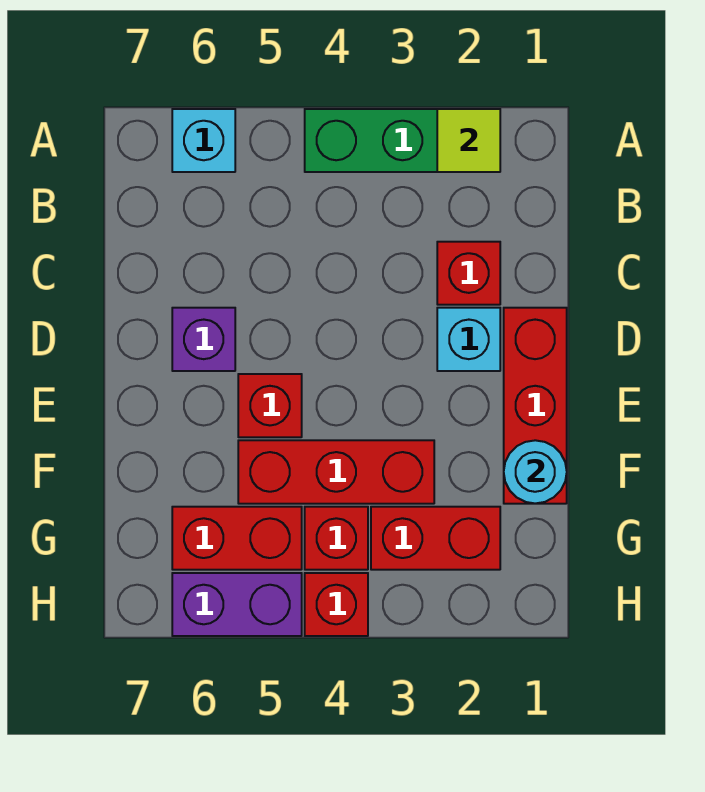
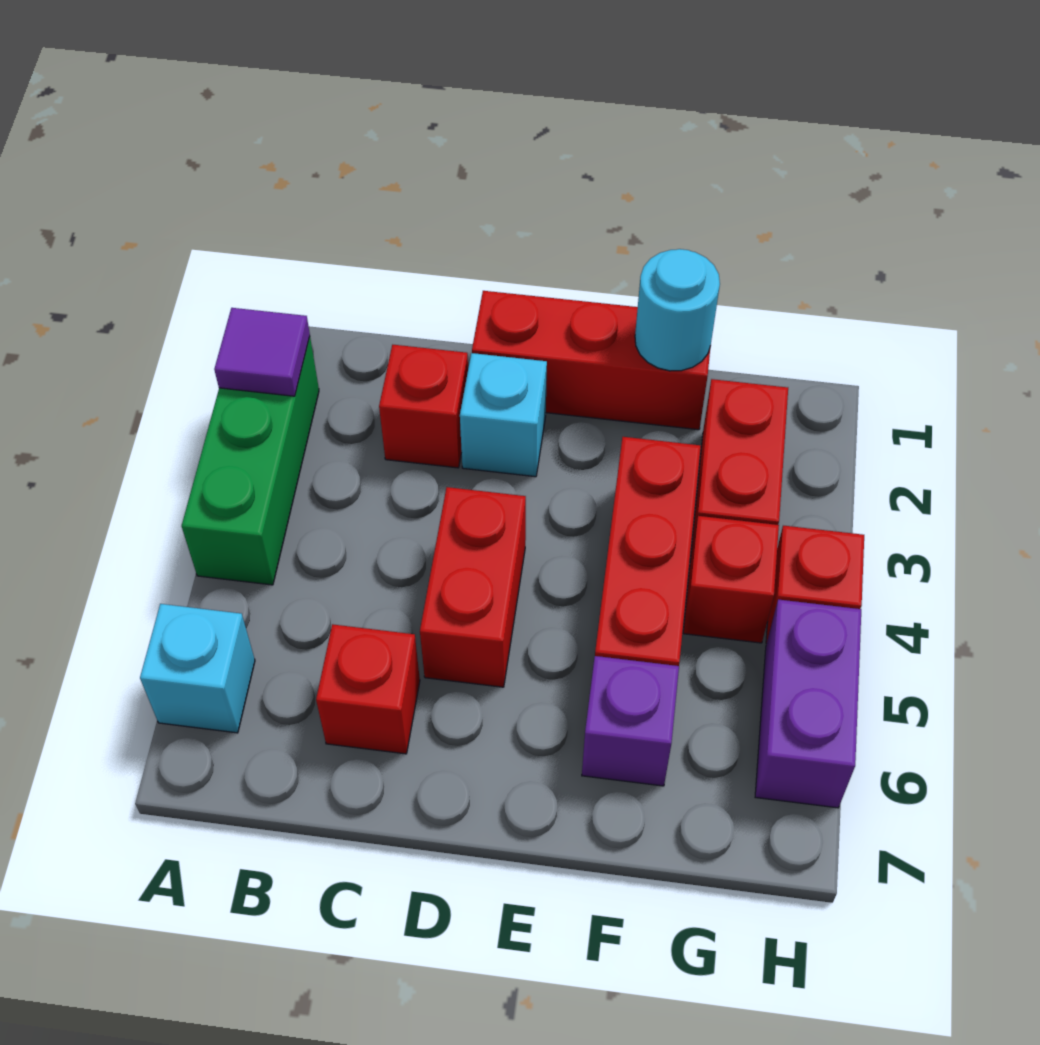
lime tile A2 level 2 -> purple tile A2 level 2
purple brick D6 level 1 -> purple brick F6 level 1
red brick E5 level 1 -> red brick C6 level 1
red brick G5:G6 level 1 -> red brick D4:D5 level 1

